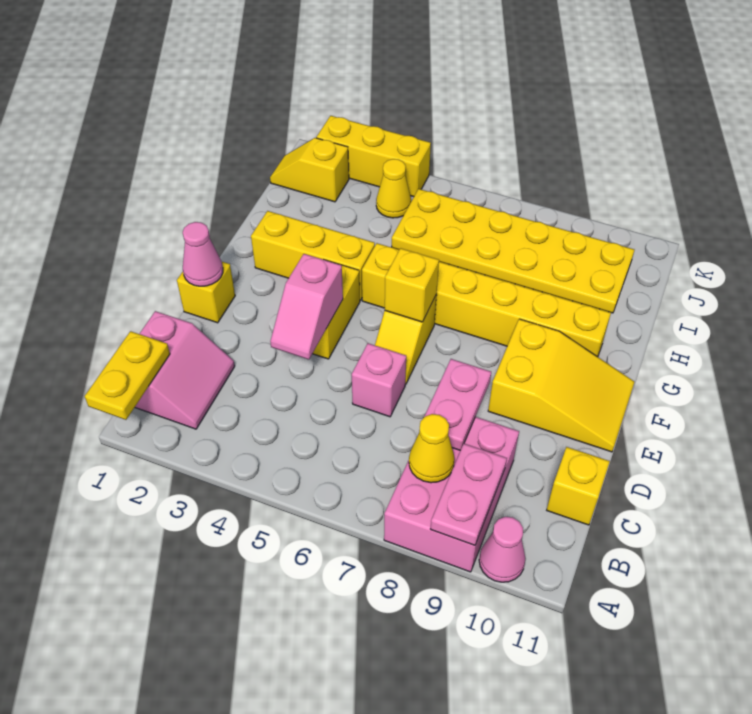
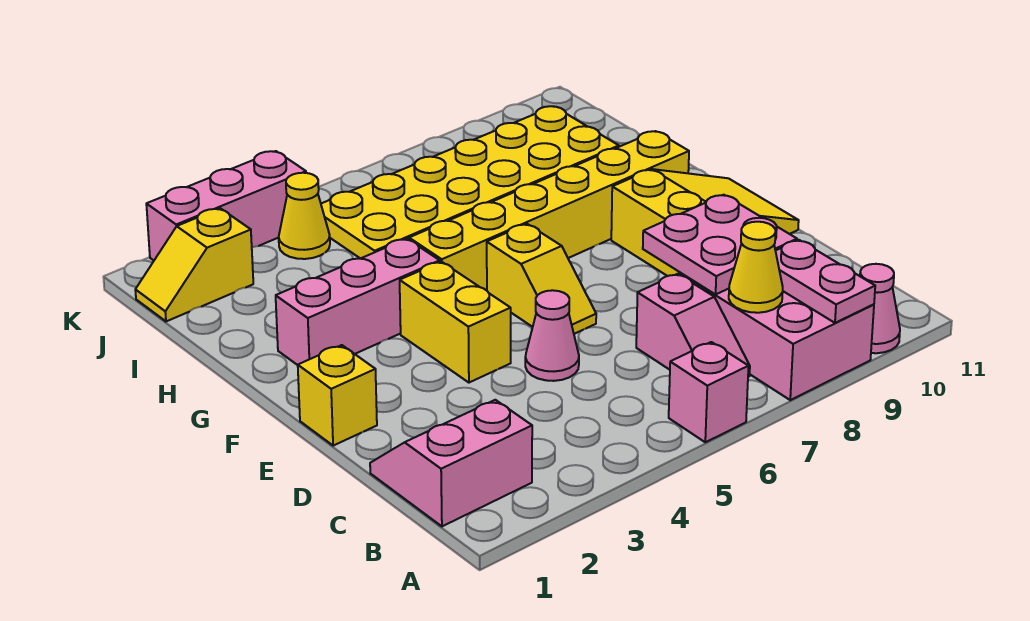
yellow plate A1:B1 level 2 -> none
pink slope B1:C2 level 1 top 1 -> pink slope B1:C2 level 1 top B
pink plate C8:D8 level 2 -> pink plate C8:D9 level 2
yellow brick C11 level 1 -> none
pink slope D4:E4 level 2 top E -> pink slope B7:C7 level 1 top C
pink brick D6 level 1 -> pink brick A6 level 1
pink cone E1 level 2 -> pink cone D5 level 1
yellow brick F6 level 2 -> none
yellow brick G2:G4 level 1 -> pink brick G2:G4 level 1
yellow brick K2:K4 level 1 -> pink brick K2:K4 level 1

